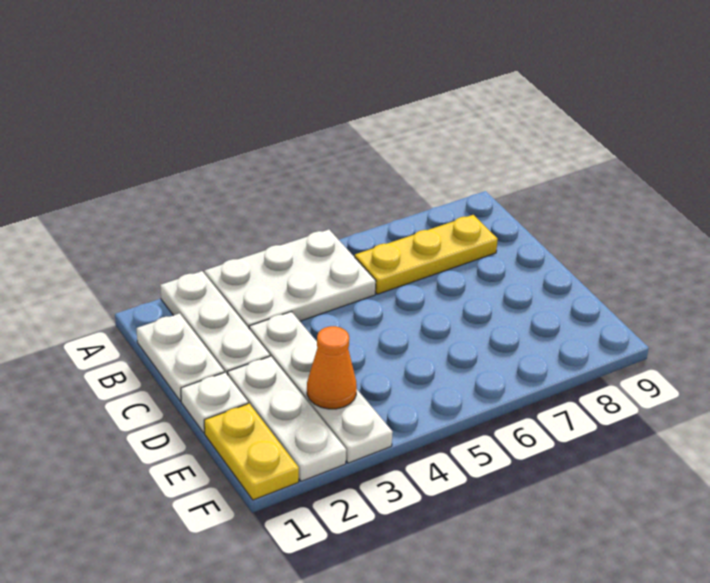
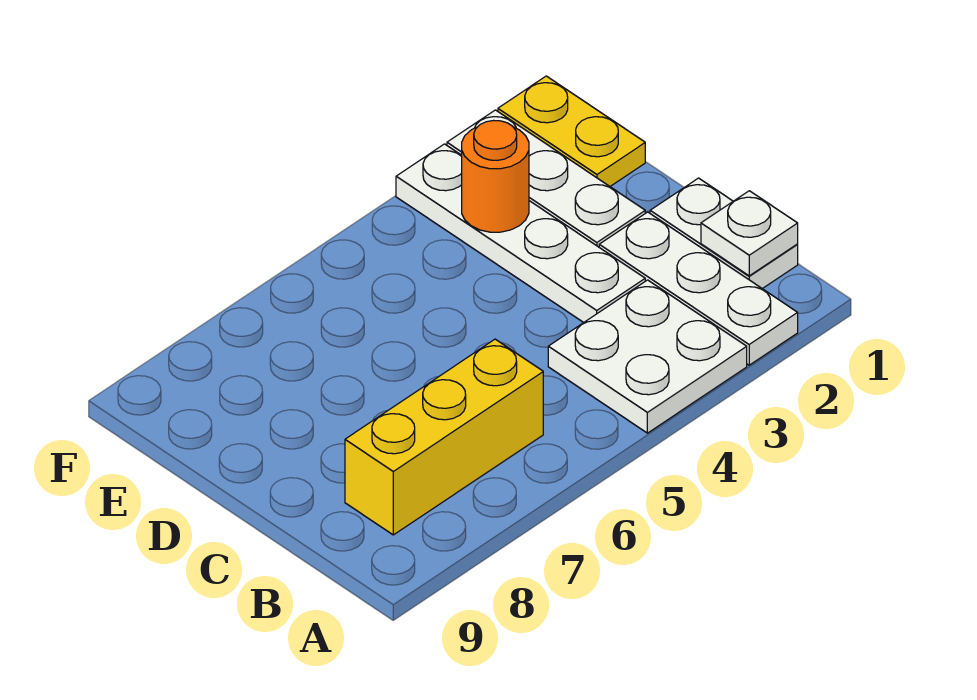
white plate A3:B5 level 1 -> white plate A3:B4 level 1
yellow plate B6:B8 level 1 -> yellow brick B6:B8 level 1
white plate D1 level 1 -> white plate B1 level 2
orange cone E3 level 2 -> orange round brick E3 level 2

